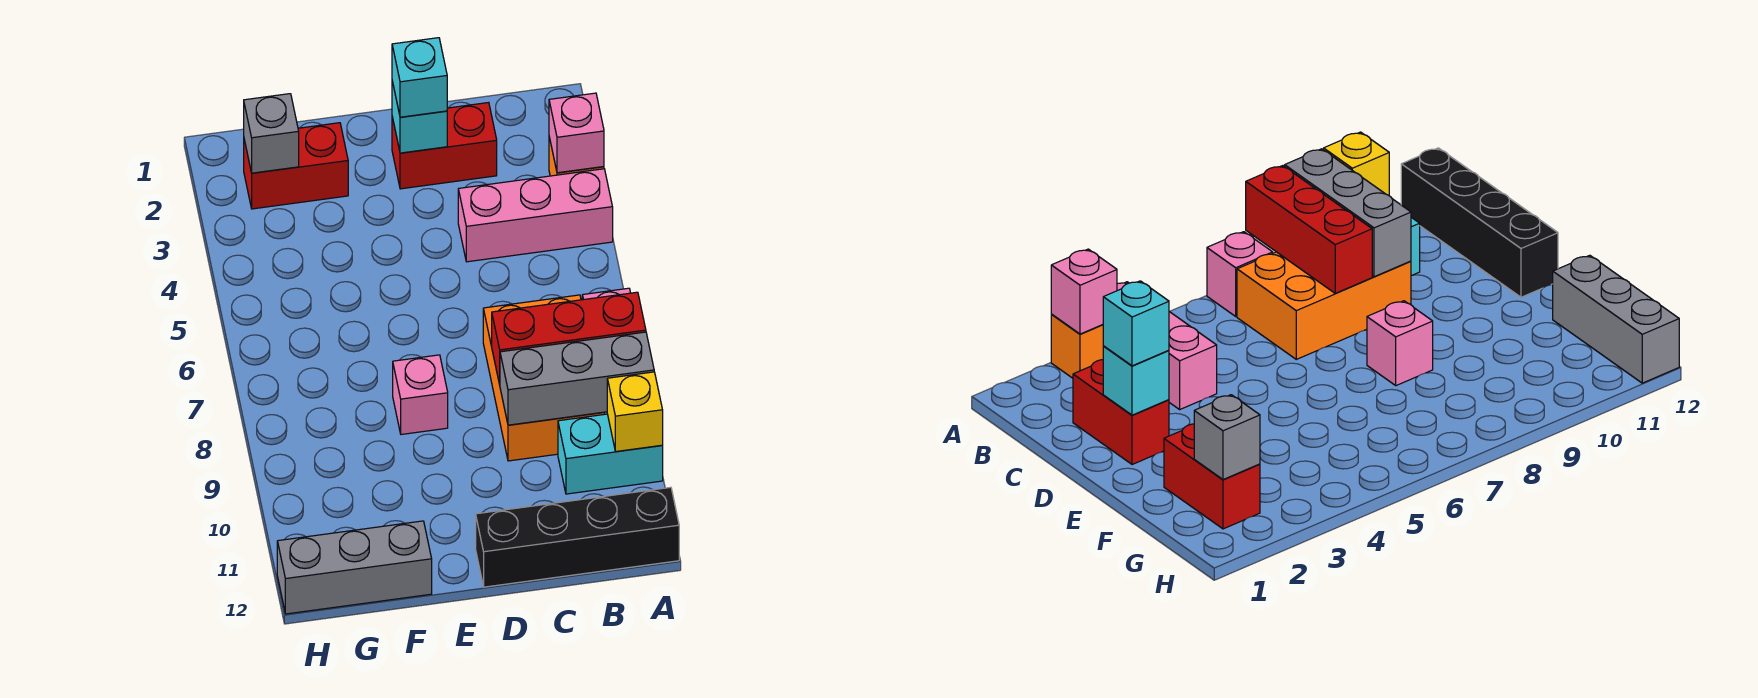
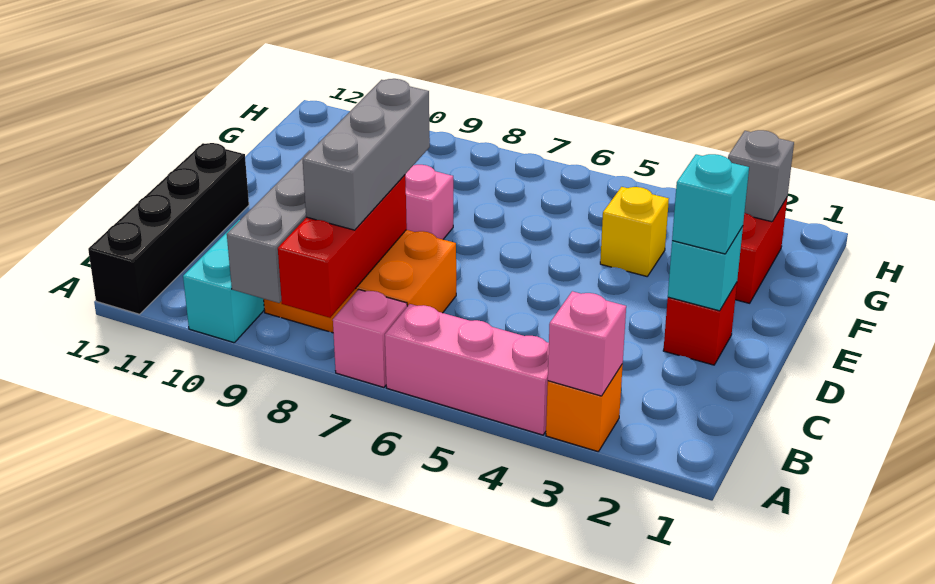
pink brick A4:C4 level 1 -> pink brick A4:A6 level 1
yellow brick A10 level 2 -> yellow brick F4 level 1
red brick C2:D2 level 1 -> red brick D2 level 1
grey brick F12:H12 level 1 -> grey brick B8:D8 level 3

